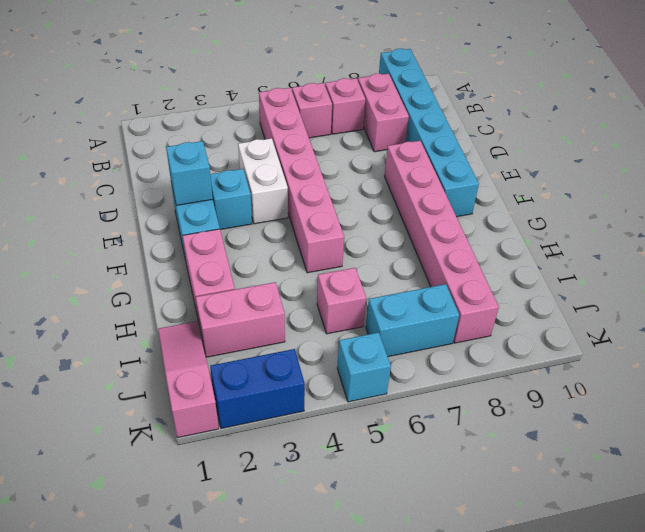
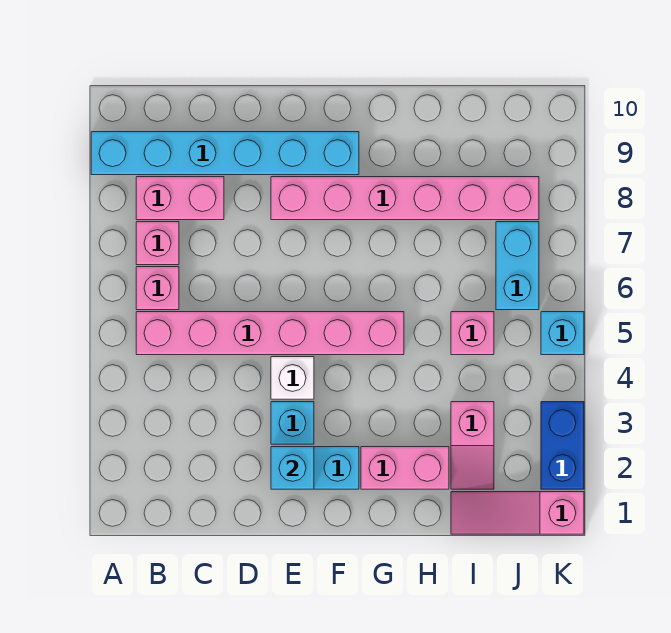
white brick D4:E4 level 1 -> white brick E4 level 1
pink brick I2:I3 level 1 -> pink slope I2:I3 level 1 top 3

